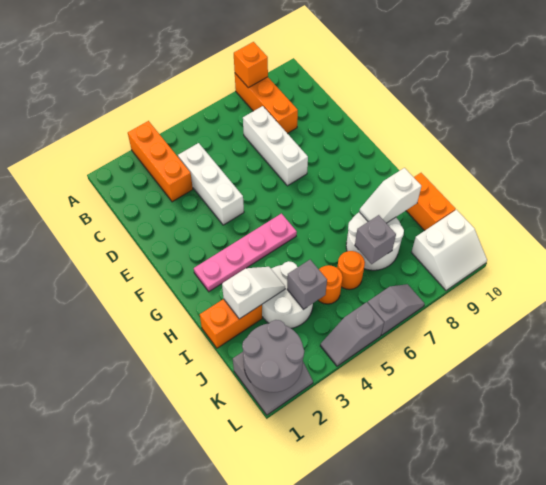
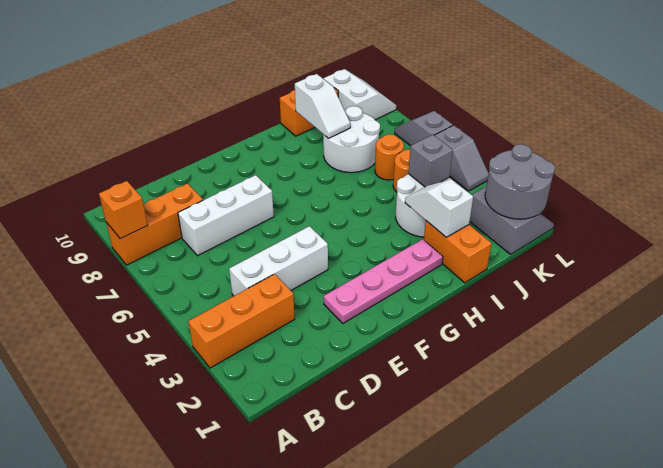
pink plate G2:G5 level 1 -> pink plate E2:H2 level 1
grey brick J7 level 2 -> none

